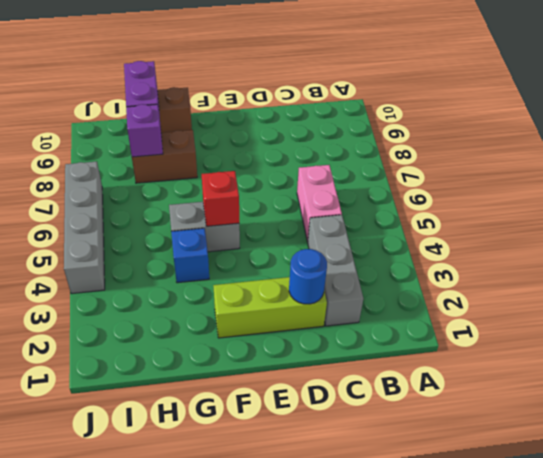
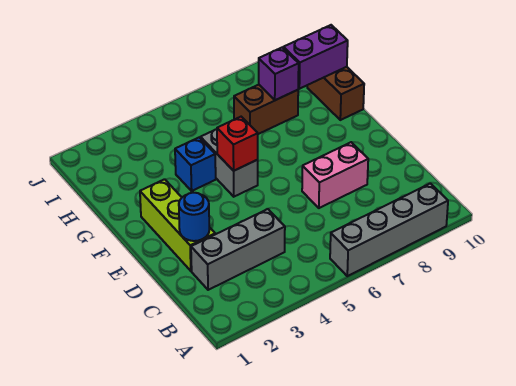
pink brick C5:C6 level 1 -> pink brick D7:D8 level 1
brown brick G8:H8 level 1 -> brown brick H7:H8 level 1
grey brick J4:J7 level 1 -> grey brick A6:A9 level 1

